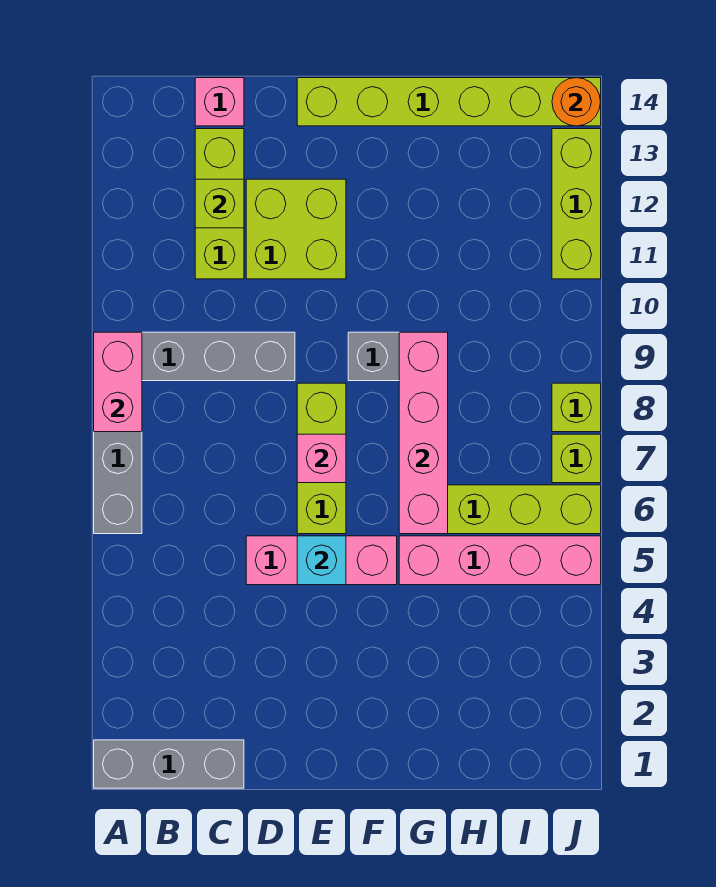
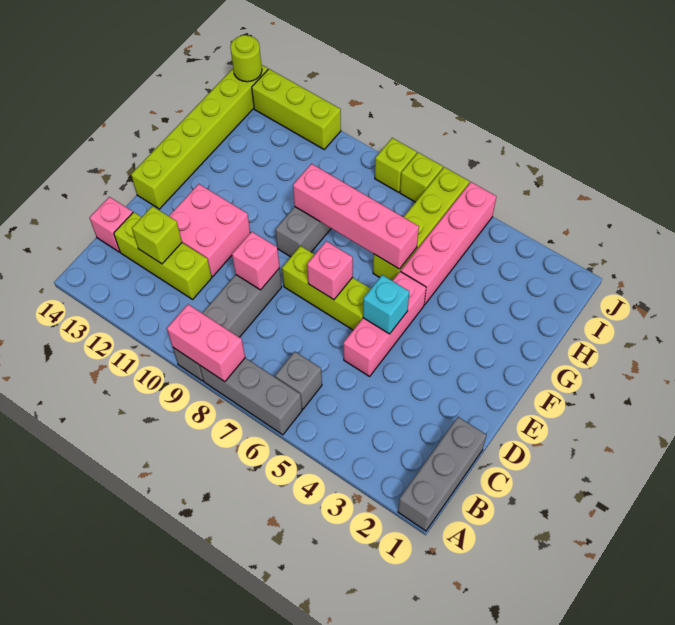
none -> grey brick B6 level 1
none -> pink brick D9 level 2
lime brick D11:E12 level 1 -> pink brick D11:E12 level 1
orange round brick J14 level 2 -> lime round brick J14 level 2

